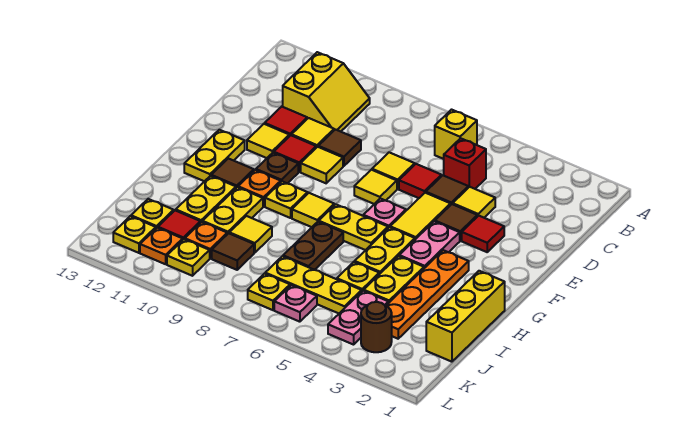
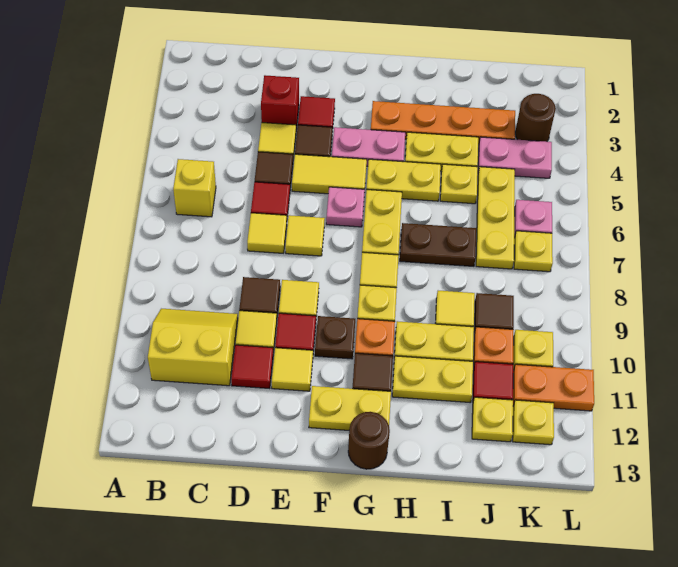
red brick C5 level 1 -> red brick D3 level 1
none -> brown round brick G13 level 1
yellow brick H1:J1 level 1 -> none
orange plate K11 level 1 -> orange plate K11:L11 level 1

